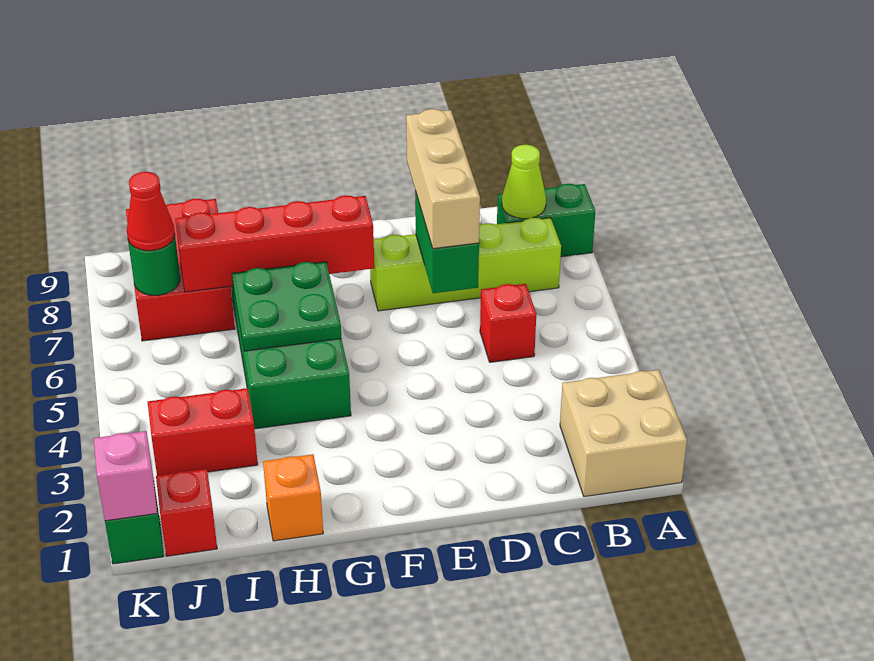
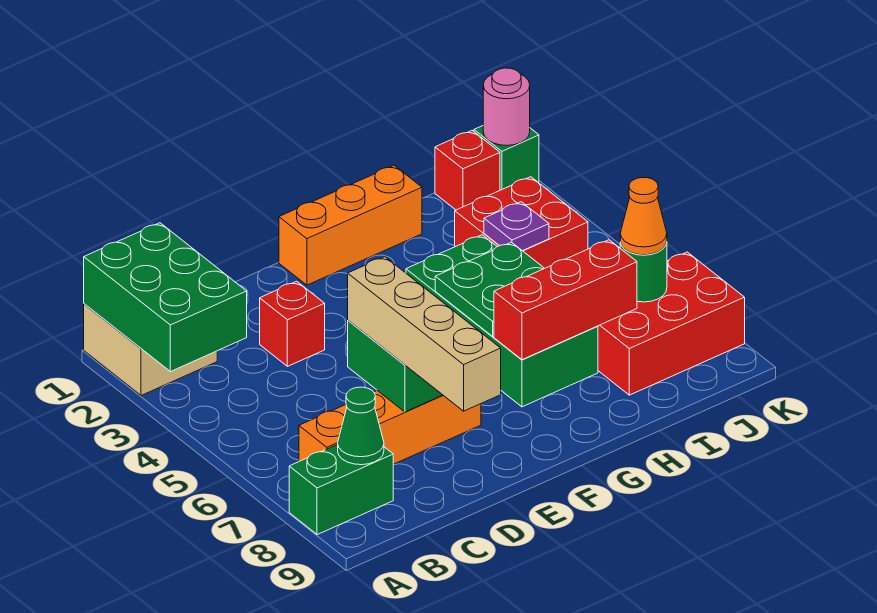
none -> green brick A1:B3 level 2
lime brick B7:E7 level 1 -> orange brick B7:E7 level 1
lime cone B8 level 2 -> green cone B8 level 2
red brick C5 level 1 -> red brick D3 level 1
tan brick D6:D8 level 3 -> tan brick D6:D9 level 3
red brick F7:I7 level 2 -> red brick G7:I7 level 2
orange brick H1 level 1 -> orange brick F1:H1 level 1
red brick I3:J3 level 1 -> red brick I3:J4 level 1
none -> purple plate I4 level 2
red brick I7:J9 level 1 -> red brick I7:K8 level 1
red cone J7 level 3 -> orange cone J7 level 3
pink brick K1 level 2 -> pink round brick K1 level 2

